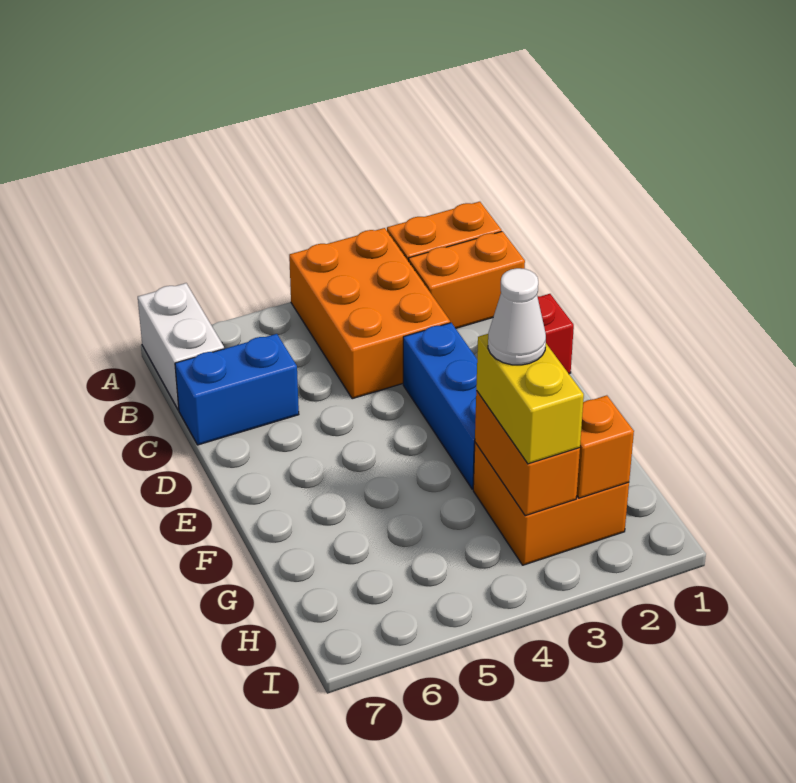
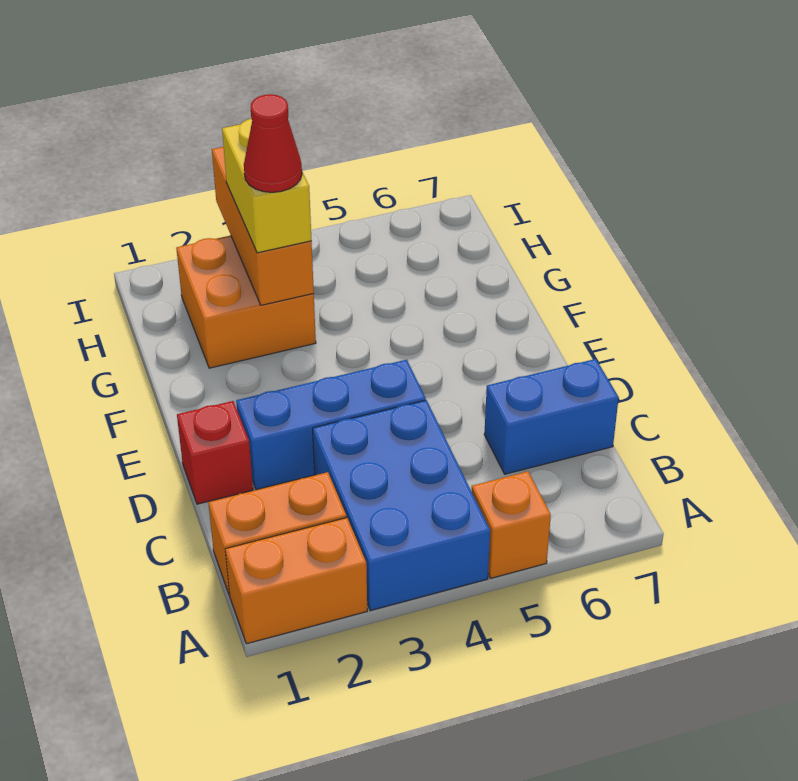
orange brick A3:C4 level 1 -> blue brick A3:C4 level 1
white brick A7:B7 level 1 -> none
blue brick D3:F3 level 1 -> blue brick D2:D4 level 1
orange brick G3:H3 level 2 -> orange brick G3:I3 level 2
white cone G3 level 4 -> red cone G3 level 4
orange brick H2 level 2 -> orange brick A5 level 1

